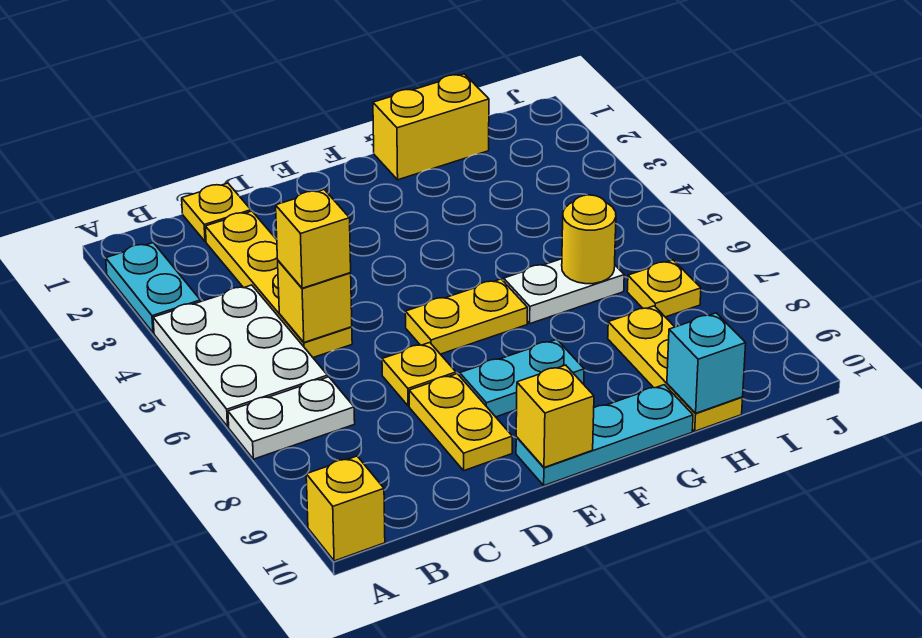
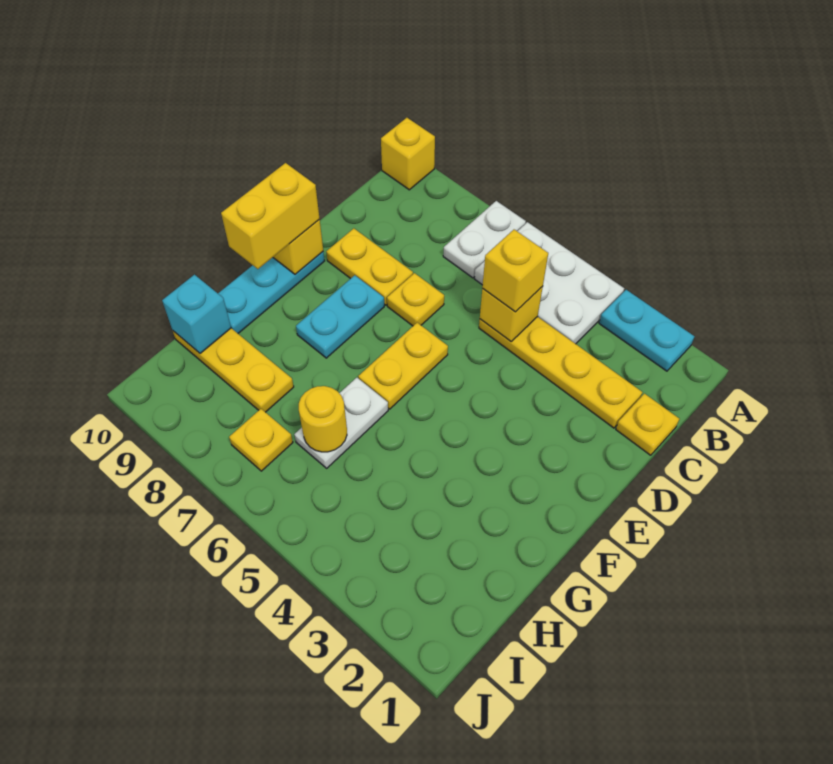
yellow brick G1:H1 level 1 -> yellow brick E10:F10 level 3

